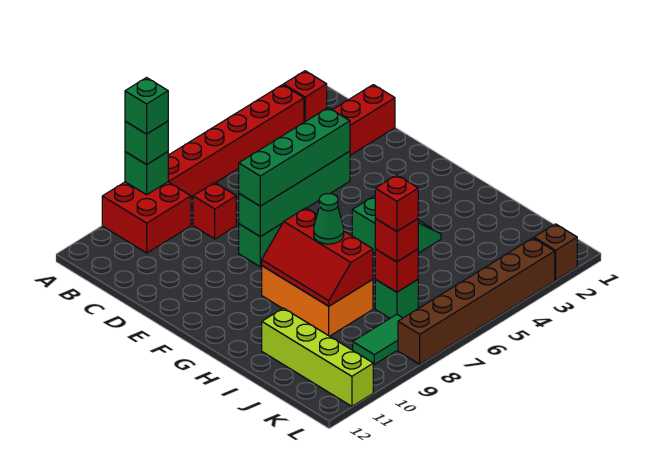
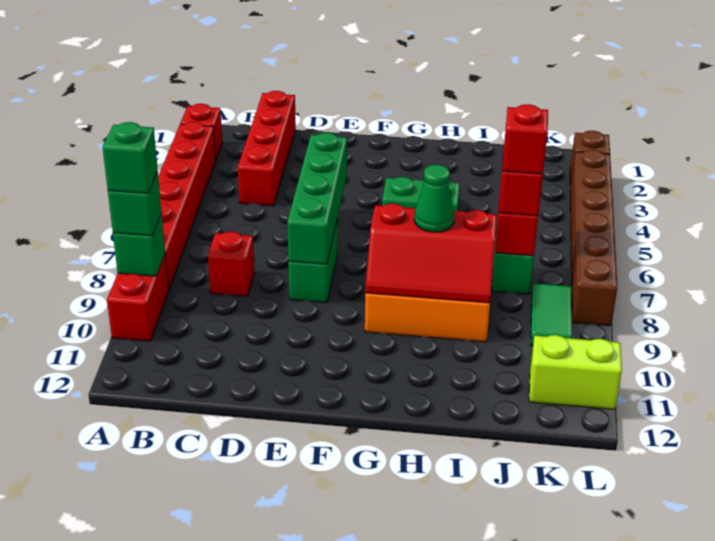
red brick A9:B10 level 1 -> red brick A9:A10 level 1
green brick E5:E8 level 3 -> none
lime brick I11:L11 level 1 -> lime brick K11:L11 level 1

